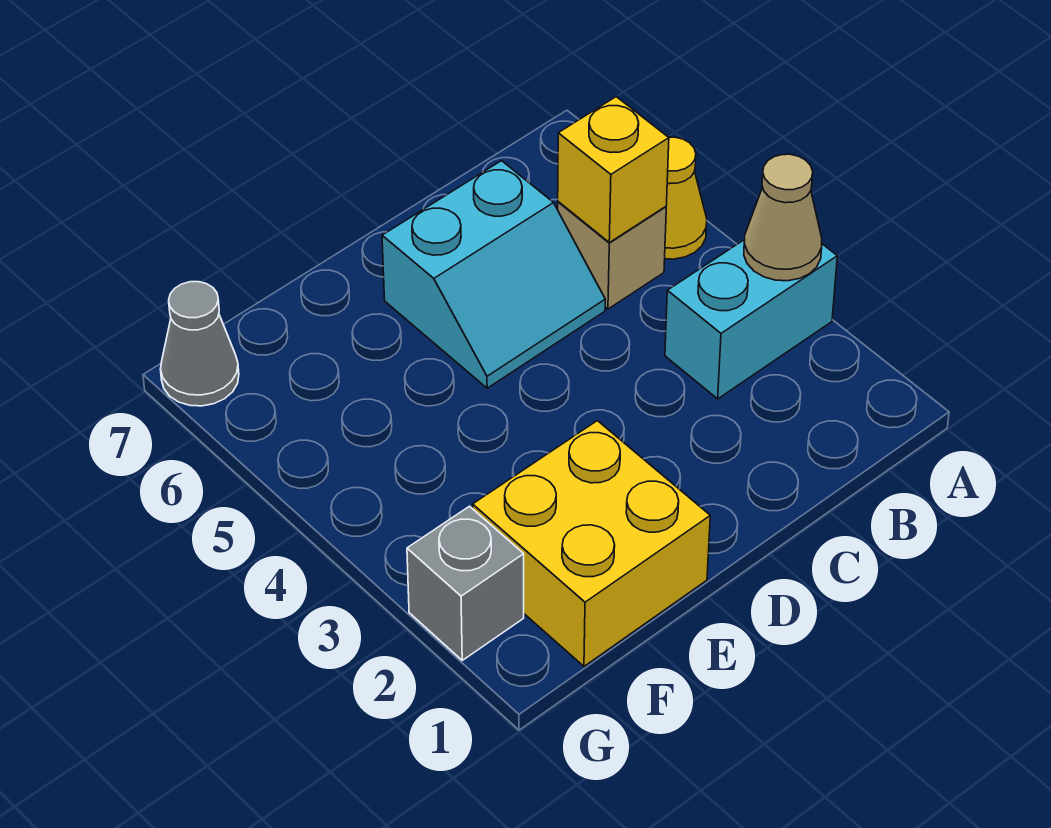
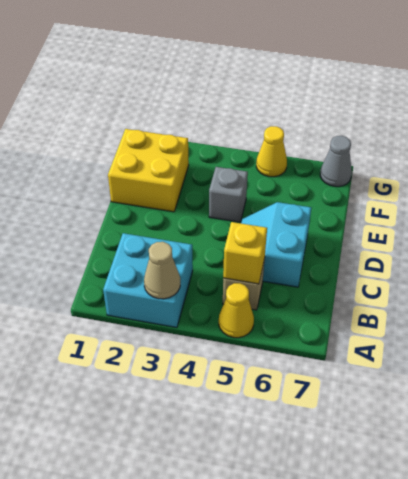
cyan brick A3:B3 level 1 -> cyan brick A2:B3 level 1
grey brick G2 level 1 -> grey brick E4 level 1
none -> yellow cone G5 level 1

